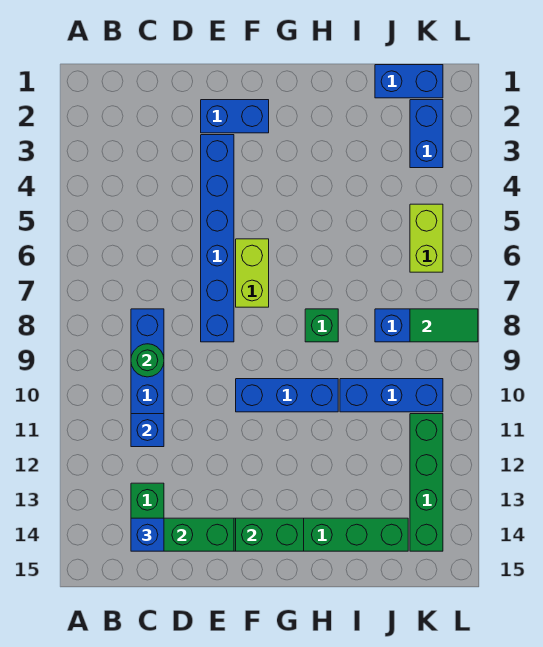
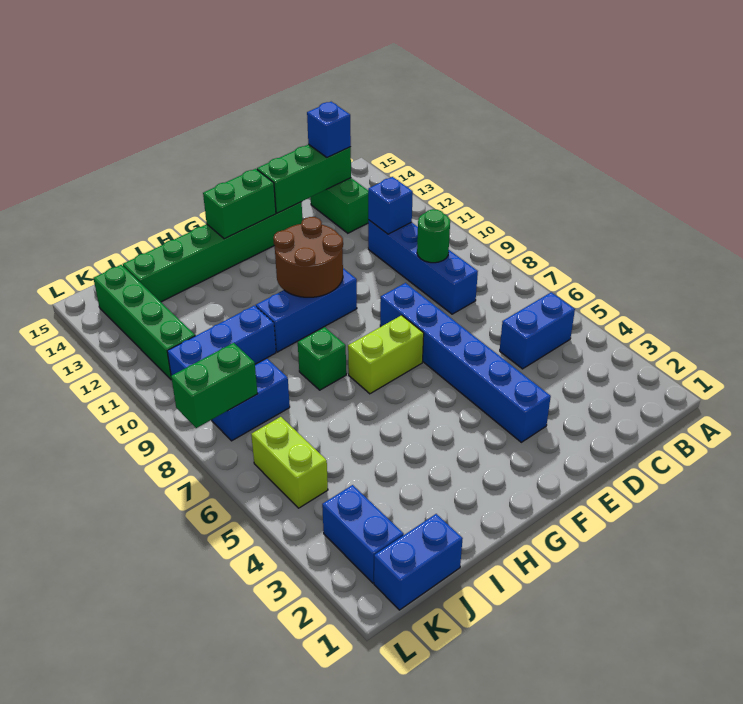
blue brick E2:F2 level 1 -> blue brick B5:C5 level 1
lime brick F6:F7 level 1 -> lime brick F7:G7 level 1
none -> brown round brick F10:G11 level 2
green tile K8:L8 level 2 -> green brick K8:L8 level 2

